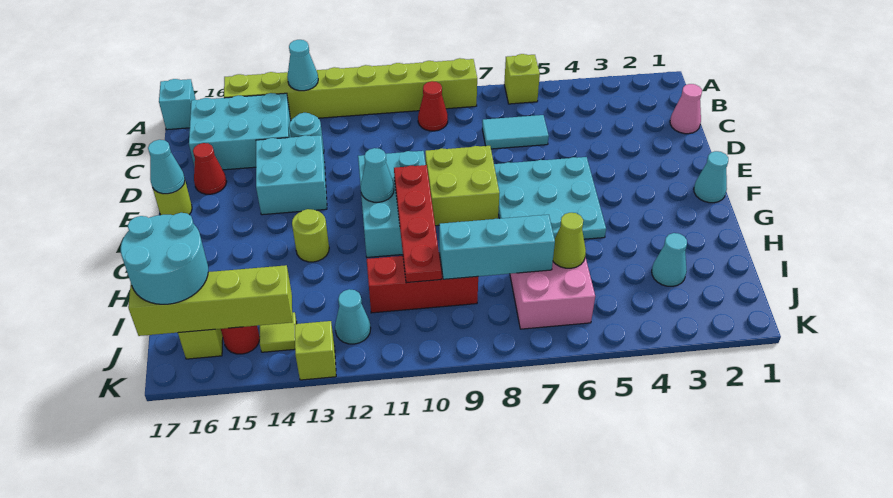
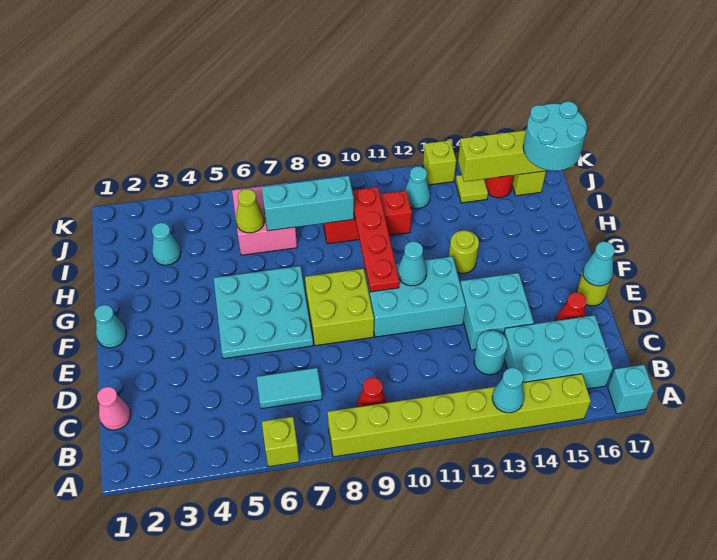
cyan brick E10:G11 level 1 -> cyan brick E10:F12 level 1

